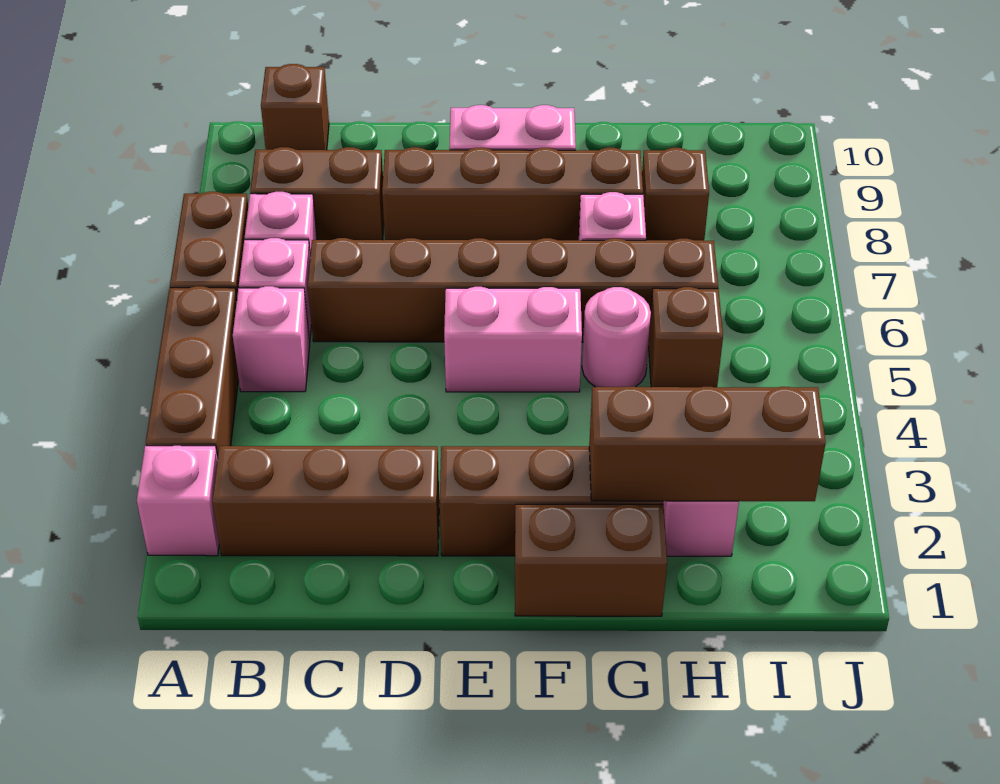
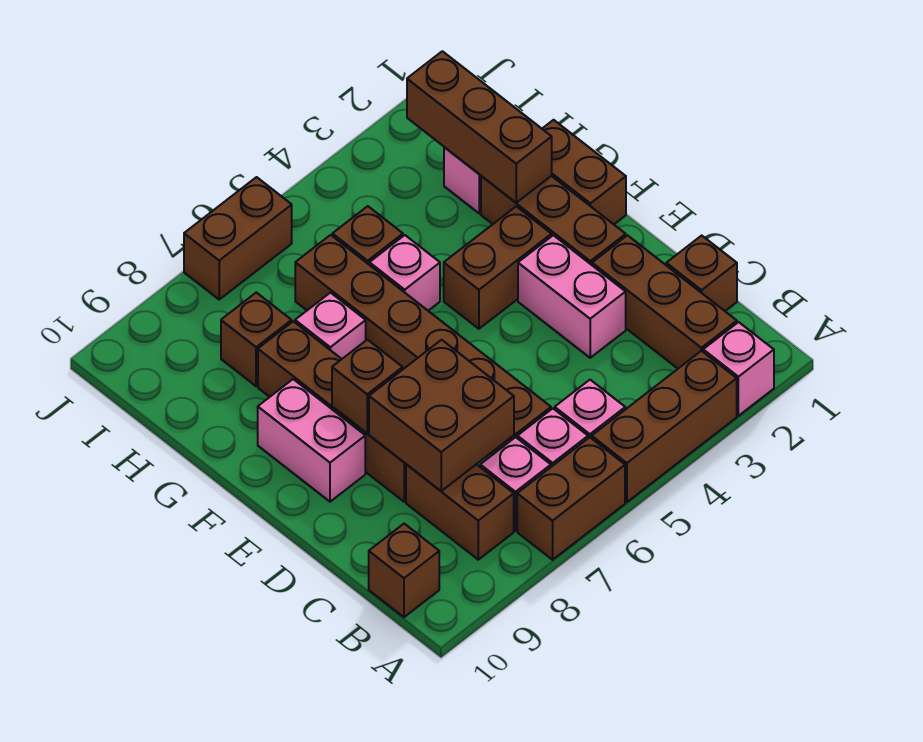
none -> brown brick C1 level 1
none -> brown brick C7:D8 level 2
pink brick E5:F5 level 1 -> pink brick D3:E3 level 1
none -> brown brick E8 level 2
none -> brown brick F3:F4 level 1
pink round brick G5 level 1 -> pink brick G5 level 1
none -> brown brick J6:J7 level 1

